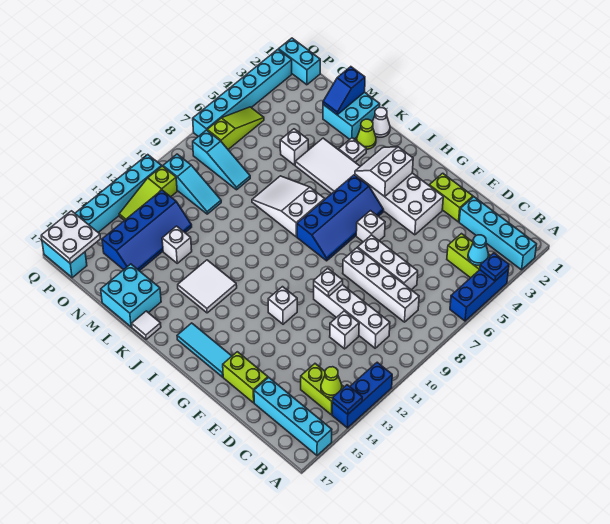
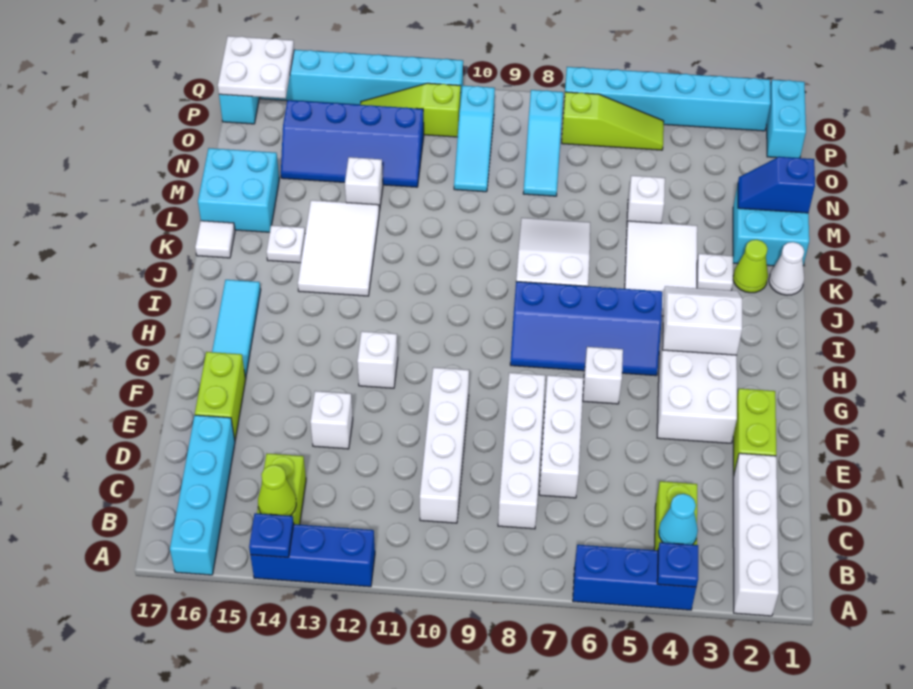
cyan brick A2:D2 level 1 -> white brick A2:D2 level 1
white brick D11 level 1 -> white brick E13 level 1
white plate F10 level 2 -> white plate K15 level 1
white tile J13:K14 level 1 -> white tile J13:L14 level 1

